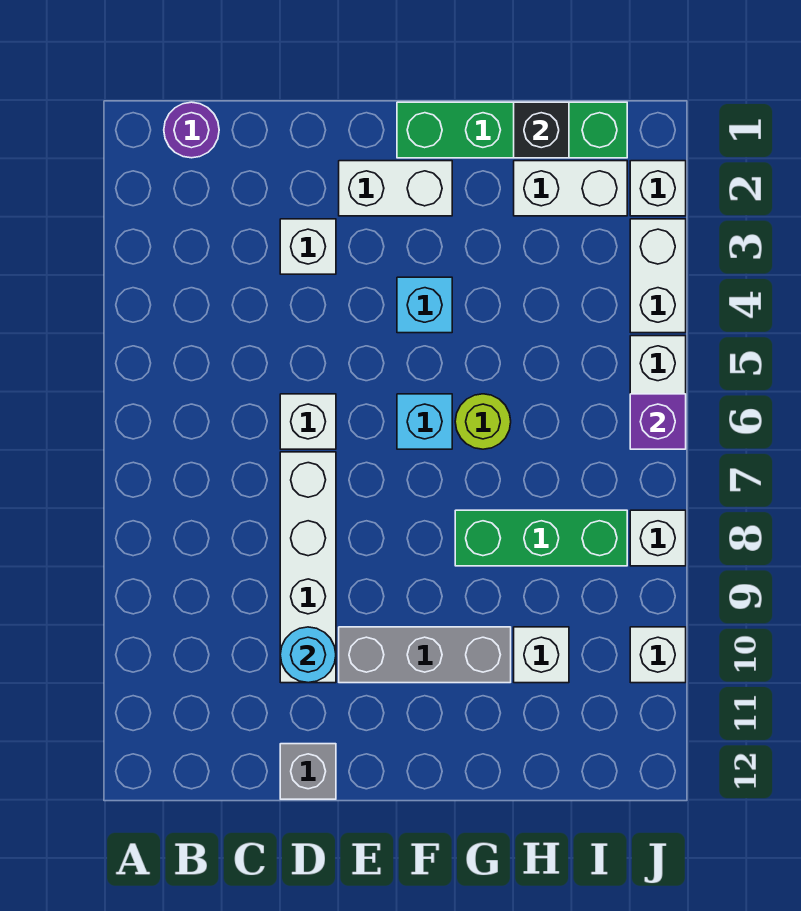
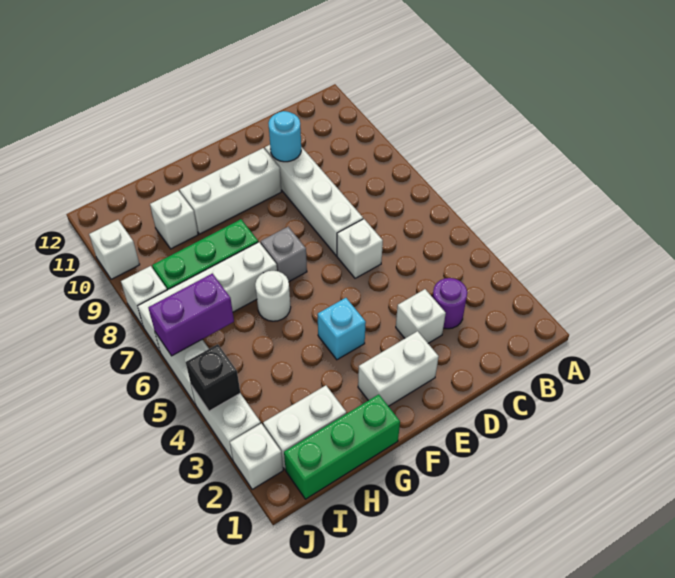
purple round brick B1 level 1 -> purple round brick C3 level 1
grey brick D12 level 1 -> grey brick F7 level 1
grey brick E10:G10 level 1 -> white brick E10:G10 level 1
green brick F1:I1 level 1 -> green brick G1:I1 level 1
cyan brick F6 level 1 -> none
lime round brick G6 level 1 -> white round brick G6 level 1
none -> white brick G7:J7 level 1
black brick H1 level 2 -> black brick J4 level 2
purple brick J6 level 2 -> purple brick I6:J6 level 2

